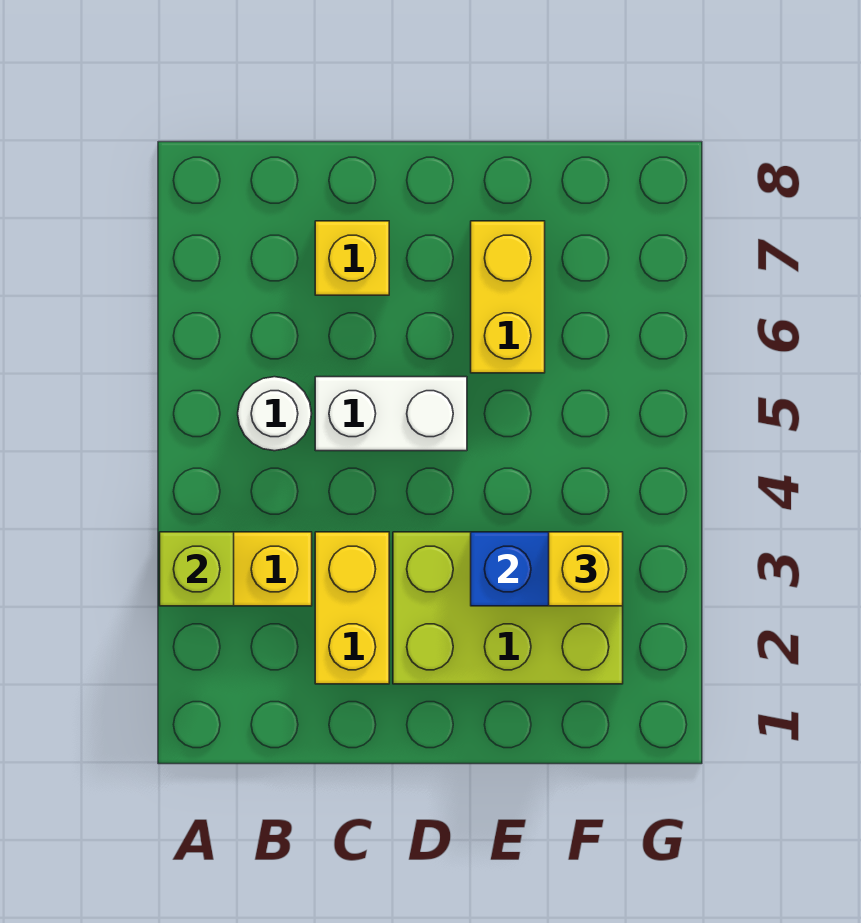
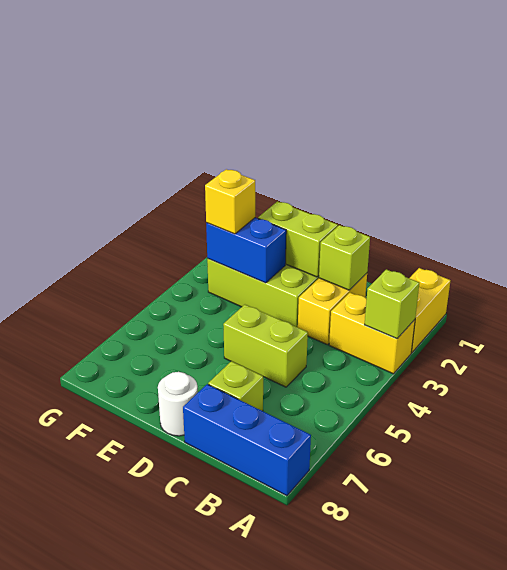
none -> blue brick A8:C8 level 1
white round brick B5 level 1 -> white round brick D8 level 1
none -> lime brick C2 level 2
white brick C5:D5 level 1 -> lime brick C5:D5 level 1
yellow brick C7 level 1 -> lime brick C7 level 1
none -> lime brick D2:E2 level 2
yellow brick E6:E7 level 1 -> yellow brick A1:A2 level 1

